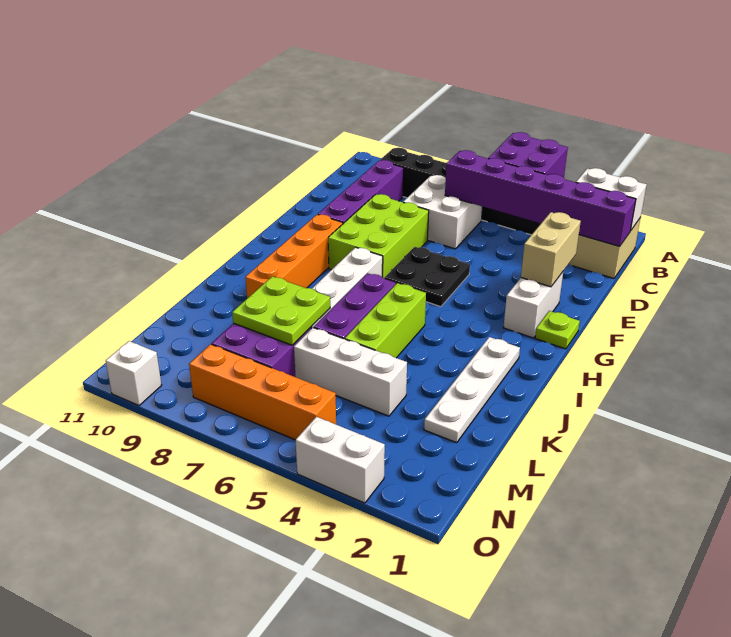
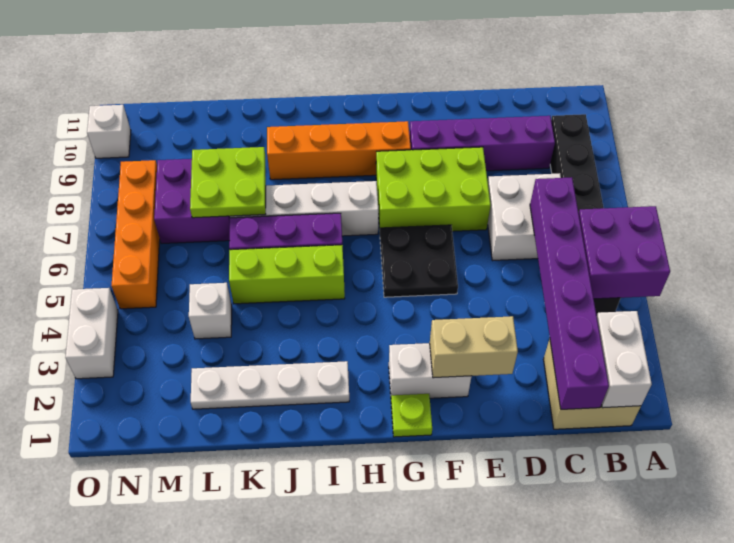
white brick L4:L6 level 1 -> white brick L4 level 1

